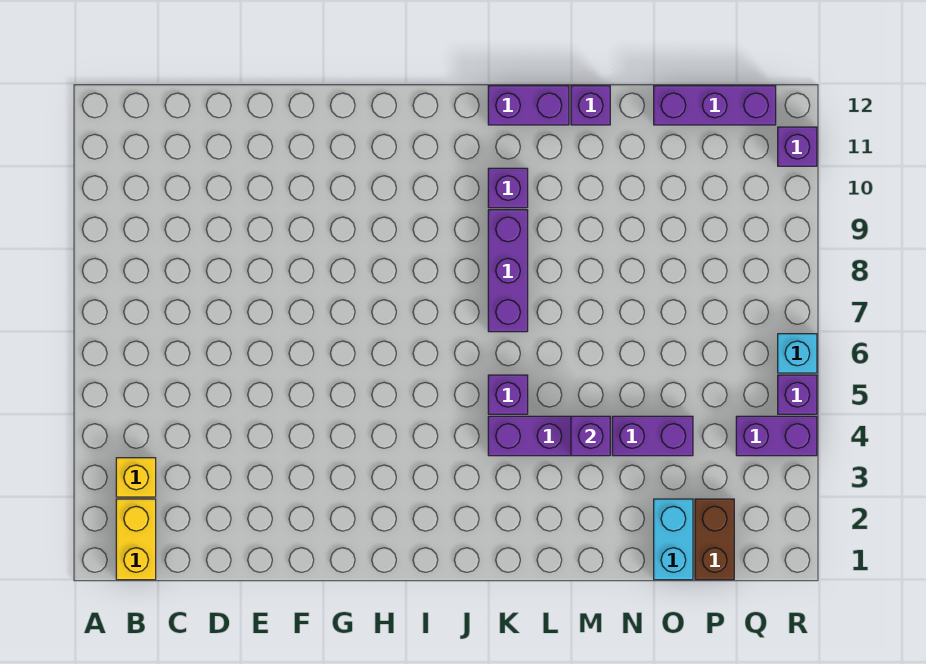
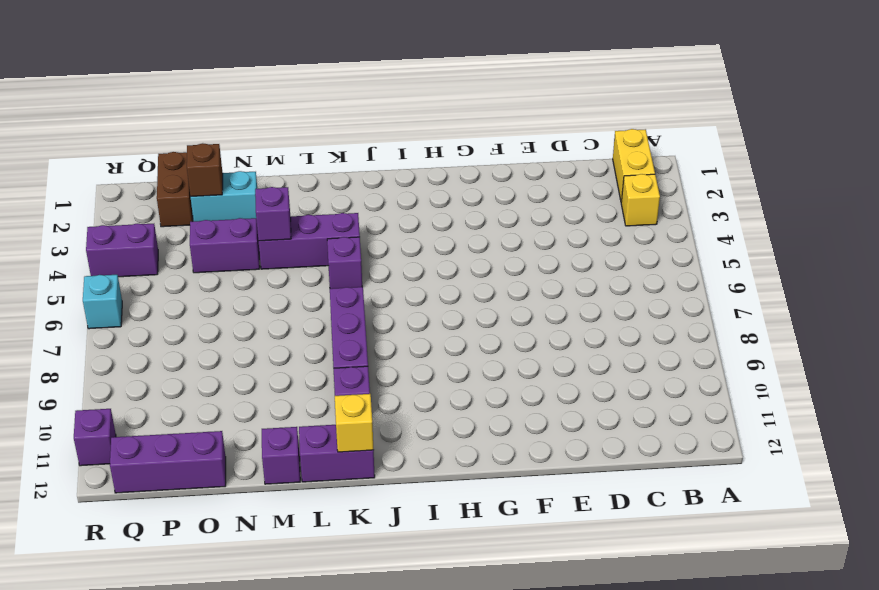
none -> yellow brick K12 level 2
cyan brick O1:O2 level 1 -> cyan brick N2:O2 level 1
none -> brown brick O2 level 2
purple brick R5 level 1 -> none

